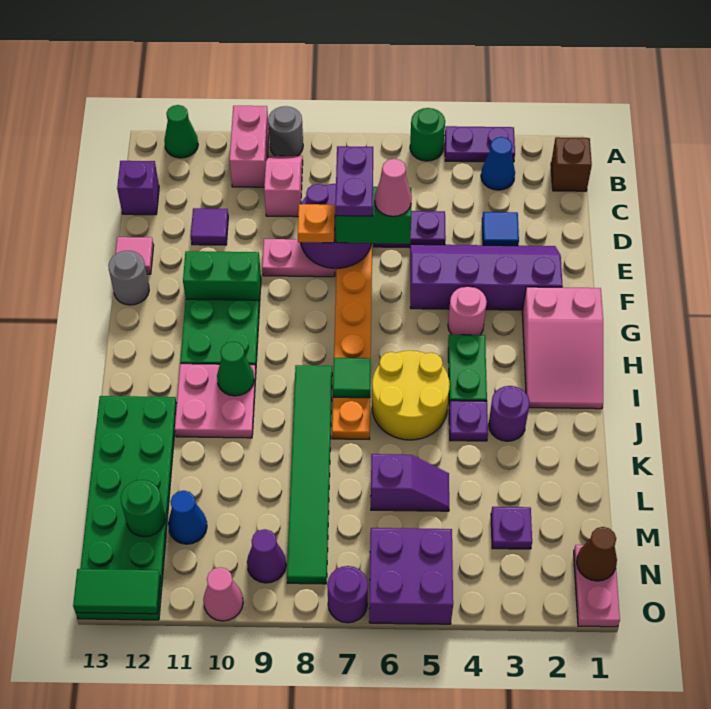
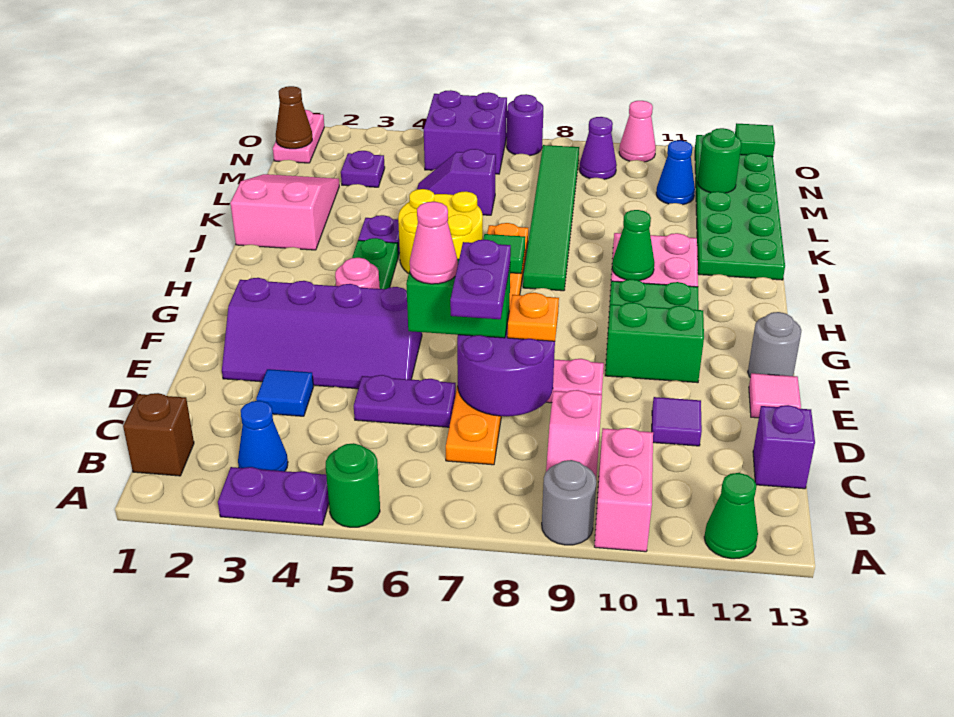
pink slope G1:I2 level 1 top G -> pink slope J1:L2 level 1 top J
purple round brick J3 level 1 -> none
green tile O12:O13 level 2 -> green tile O13 level 2

